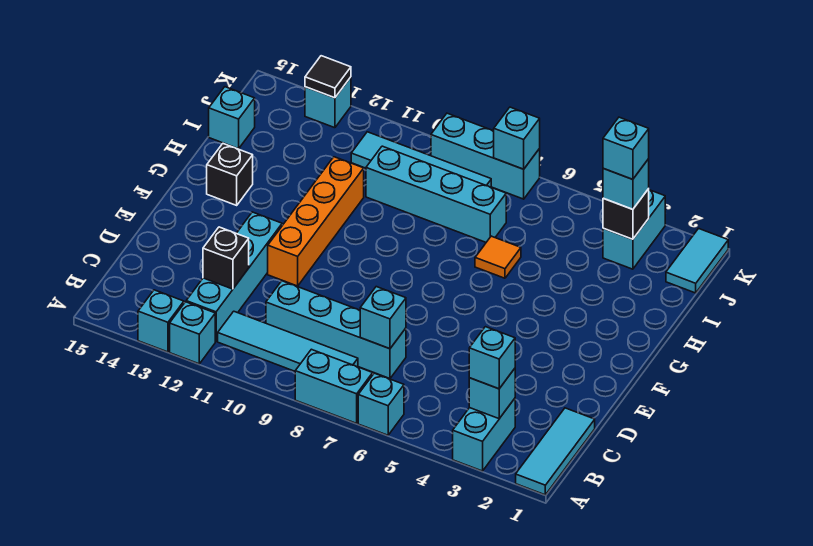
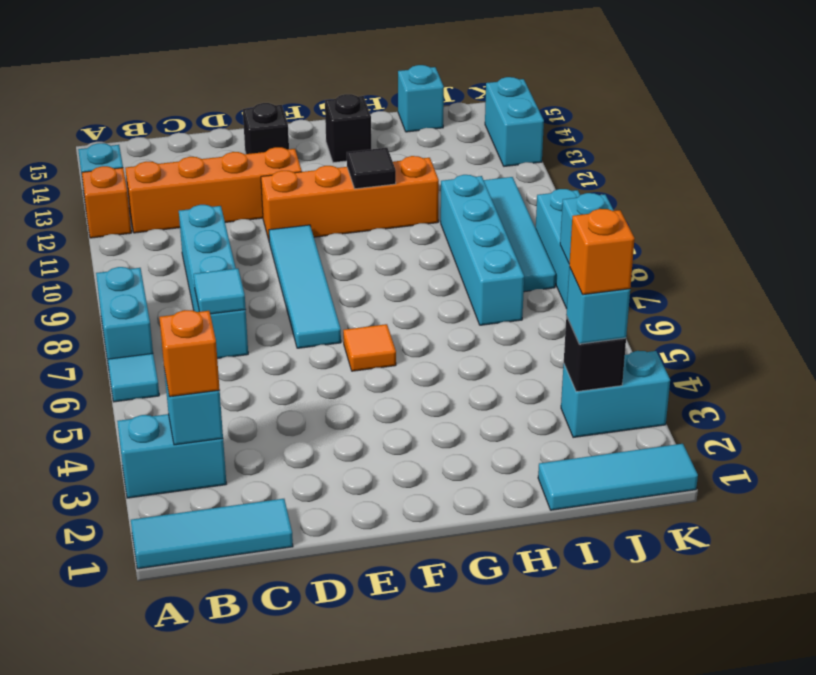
cyan brick A6 level 1 -> cyan tile A6 level 1
cyan brick A12 level 1 -> orange brick A12 level 1
cyan brick B3 level 3 -> orange brick B3 level 3
cyan tile B8:B11 level 1 -> cyan tile E7:E10 level 1
cyan brick B12:E12 level 1 -> orange brick B12:E12 level 1
cyan brick C7 level 2 -> cyan tile C7 level 2
black brick C12 level 2 -> black brick E14 level 1
orange tile H6 level 1 -> orange tile F6 level 1
cyan tile J1:K1 level 1 -> cyan tile I1:K1 level 1
cyan brick J3 level 4 -> orange brick J3 level 4
cyan brick K13 level 1 -> cyan brick K13:K14 level 1
black tile K13 level 2 -> black tile G11 level 2

